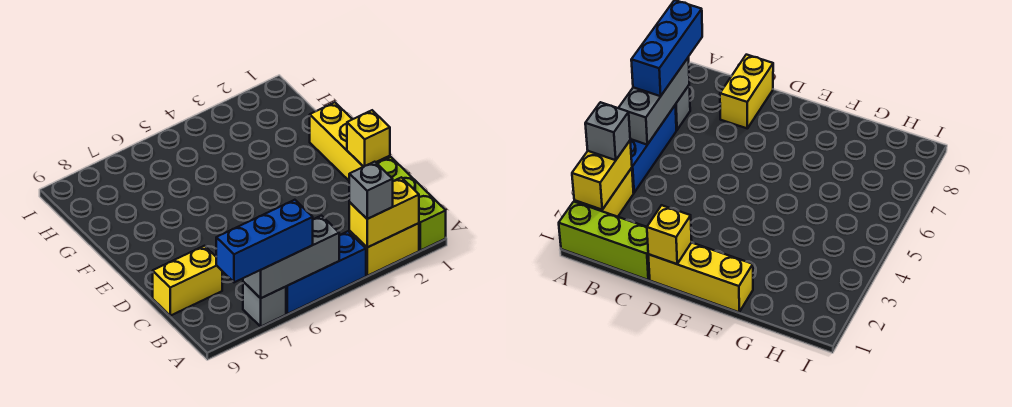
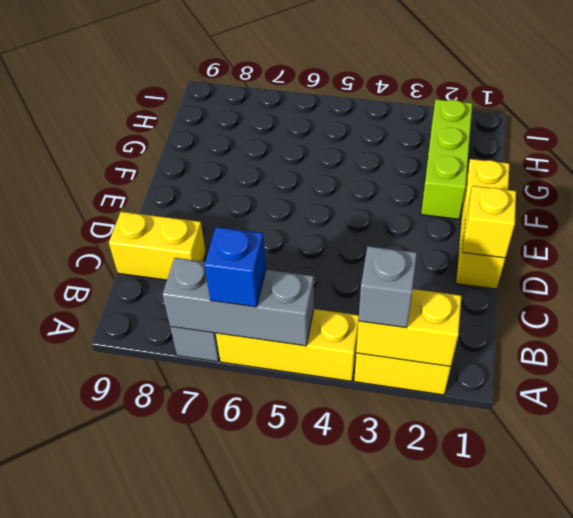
lime brick A1:C1 level 1 -> lime brick F2:H2 level 1
blue brick A4:A6 level 1 -> yellow brick A4:A6 level 1
blue brick A6:A8 level 3 -> blue brick A6 level 3

